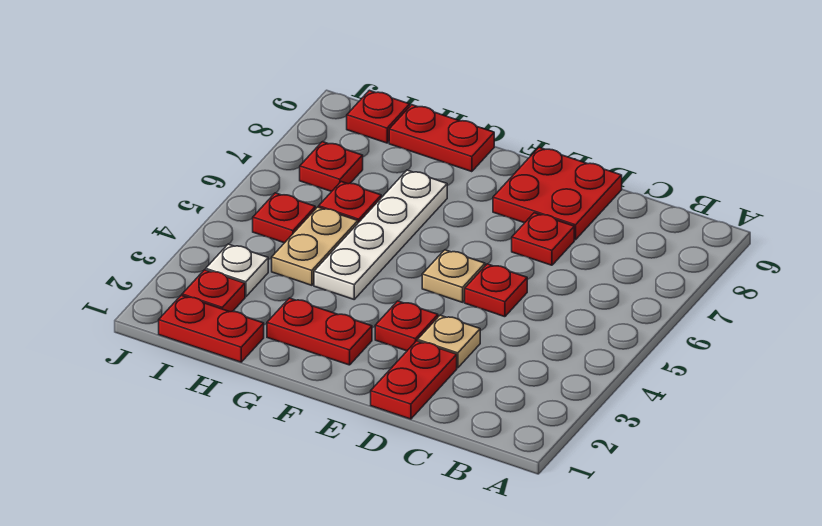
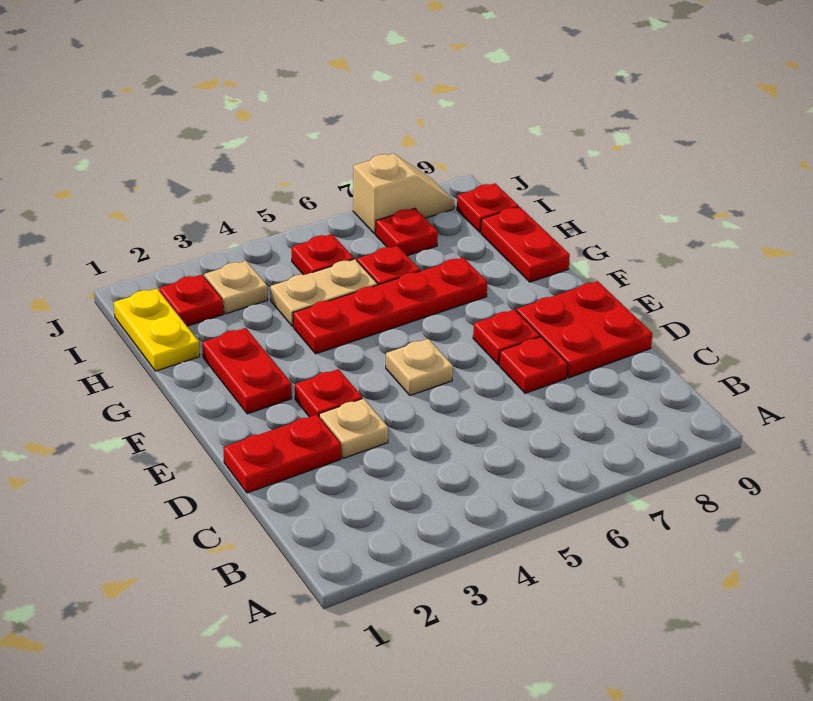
red plate D5 level 1 -> red plate E7 level 1
white plate G4:G7 level 1 -> red plate G4:G7 level 1
red plate H1:I1 level 1 -> yellow plate H1:I1 level 1
white plate I3 level 1 -> tan plate I3 level 1
none -> tan slope J7:J8 level 1 top 7

